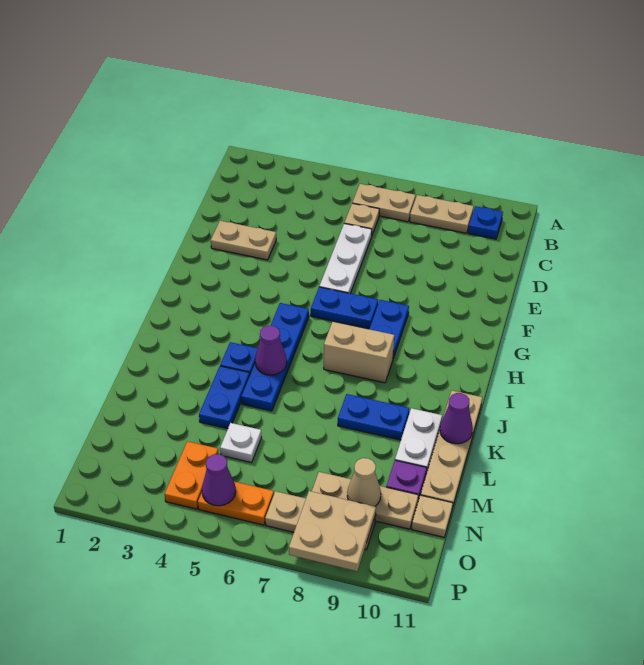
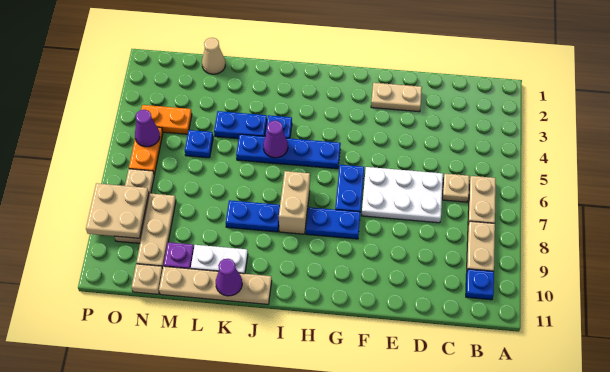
white plate D6:F6 level 1 -> white plate D6:F7 level 1
tan plate E2:E3 level 1 -> tan plate E2:F2 level 1
blue plate K8:K9 level 1 -> blue plate J8:K8 level 1
white plate M5 level 1 -> blue plate M5 level 1
tan cone N9 level 2 -> tan cone M1 level 1

